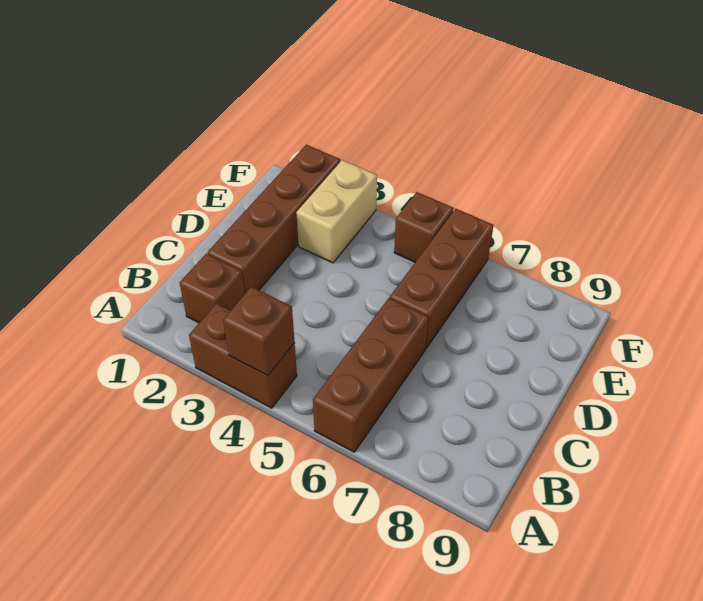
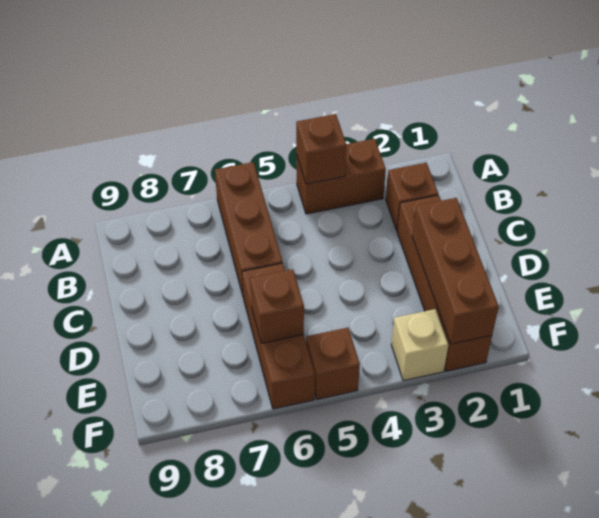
none -> brown brick D2:F2 level 2
tan brick E3:F3 level 1 -> tan brick F3 level 1
none -> brown brick E6 level 2

